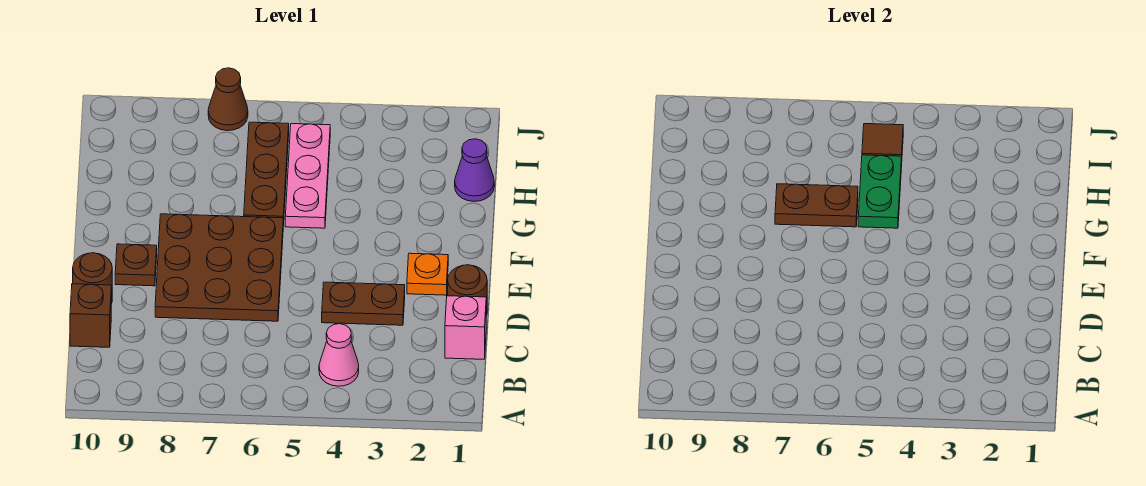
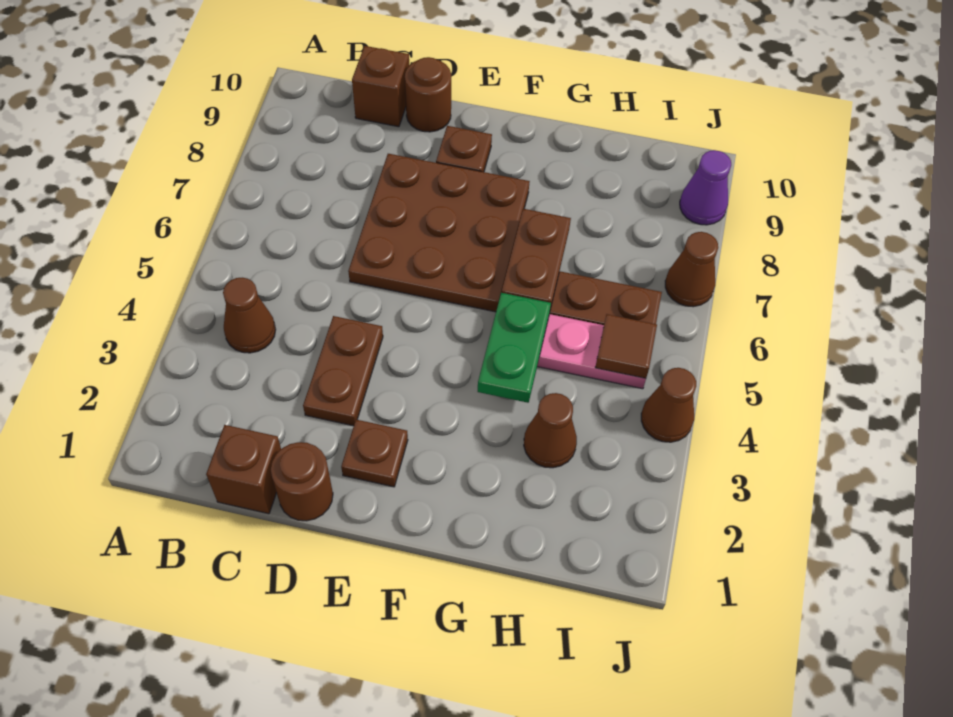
pink cone B4 level 1 -> brown cone B4 level 1
pink brick C1 level 1 -> brown brick C1 level 1
orange plate E2 level 1 -> brown plate E2 level 1
green plate G5:H5 level 2 -> green plate G4:G5 level 2
purple cone H1 level 1 -> purple cone J9 level 1
none -> brown cone H3 level 1
none -> brown cone J4 level 1

